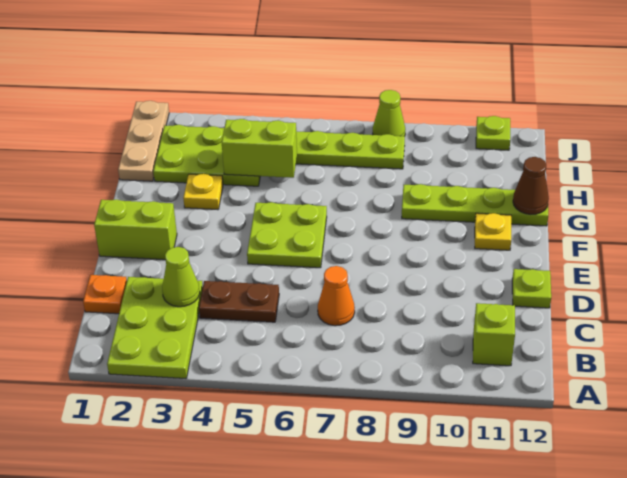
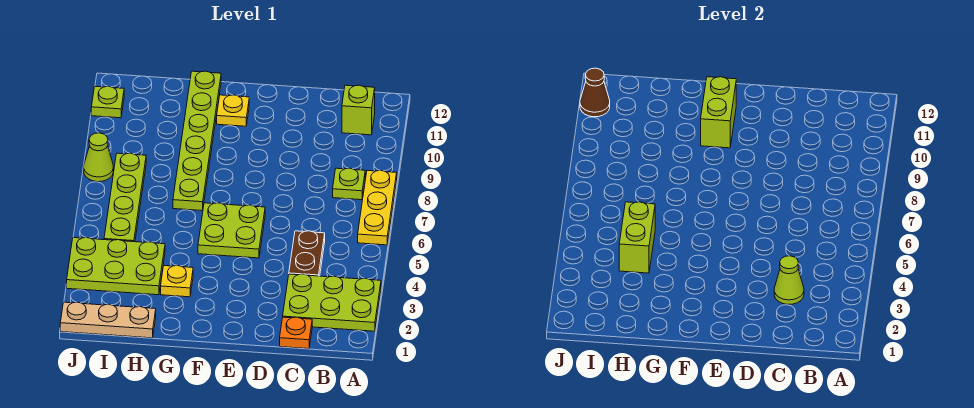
none -> yellow plate A6:A8 level 1
orange cone C7 level 1 -> none
lime plate D12 level 1 -> lime plate B8 level 1
lime brick E1:E2 level 1 -> lime brick F10:F11 level 2
lime plate G9:G12 level 1 -> lime plate G7:G12 level 1
brown cone G12 level 2 -> brown cone J11 level 2
lime plate H2:I4 level 1 -> lime plate H3:J4 level 1

